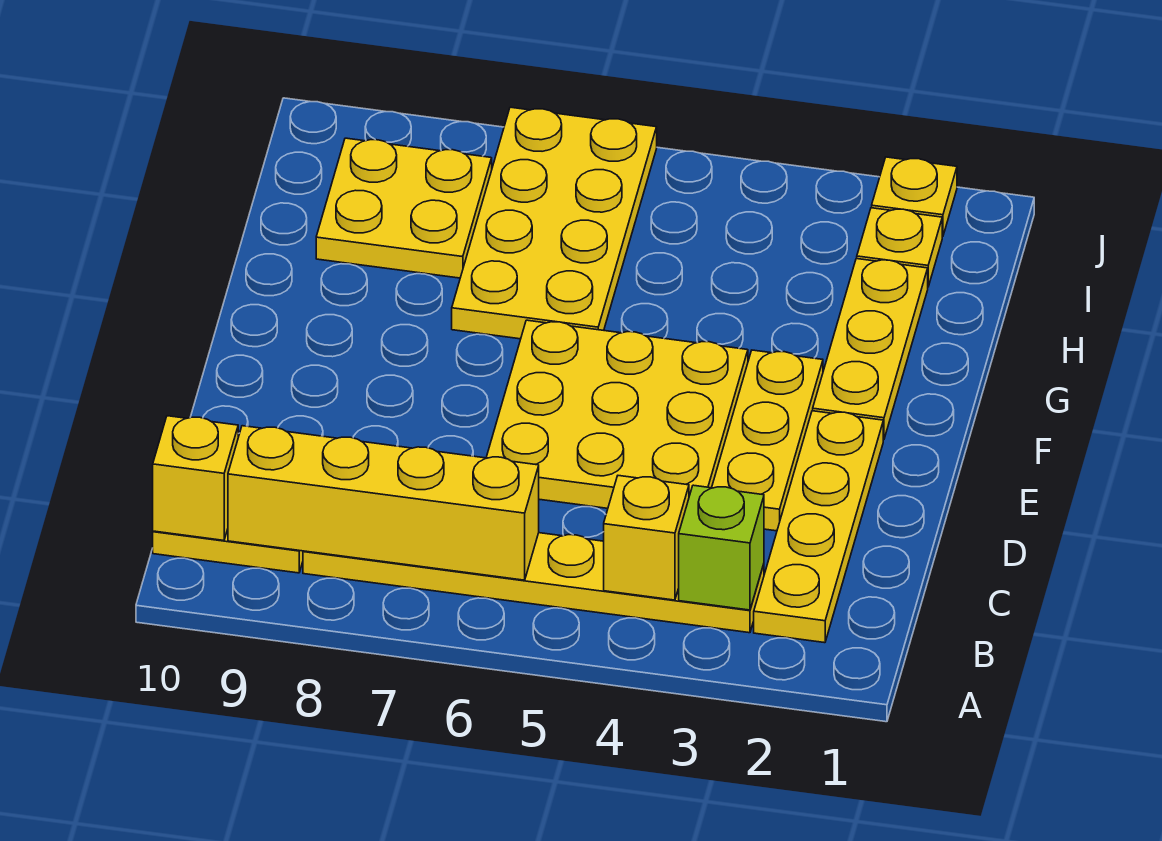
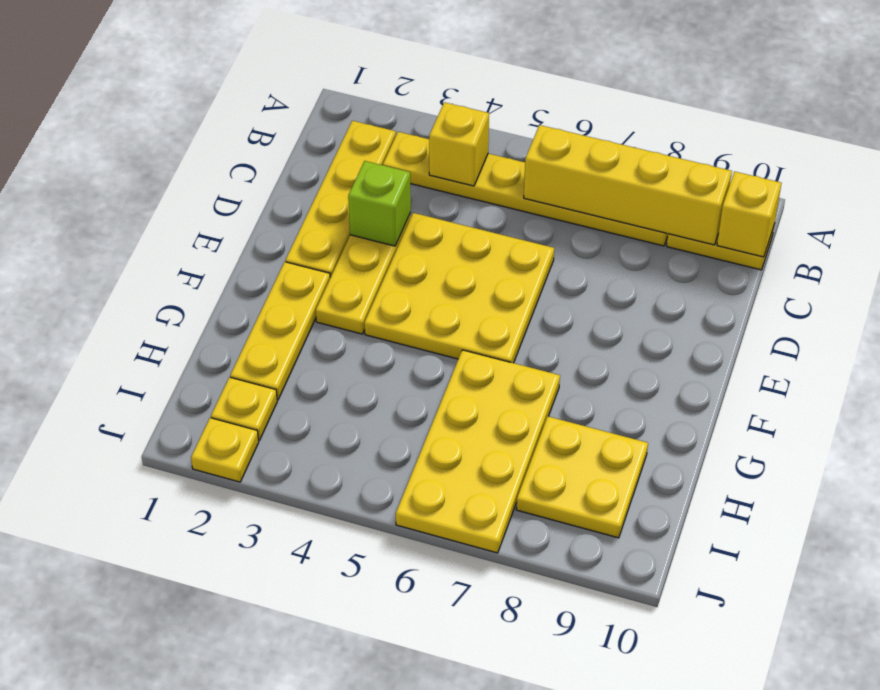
lime brick B3 level 2 -> lime brick D3 level 2

